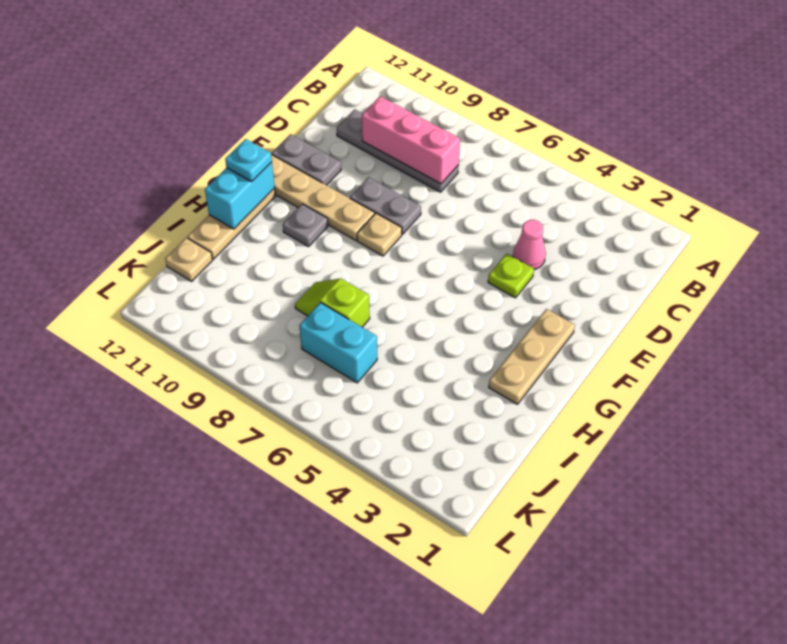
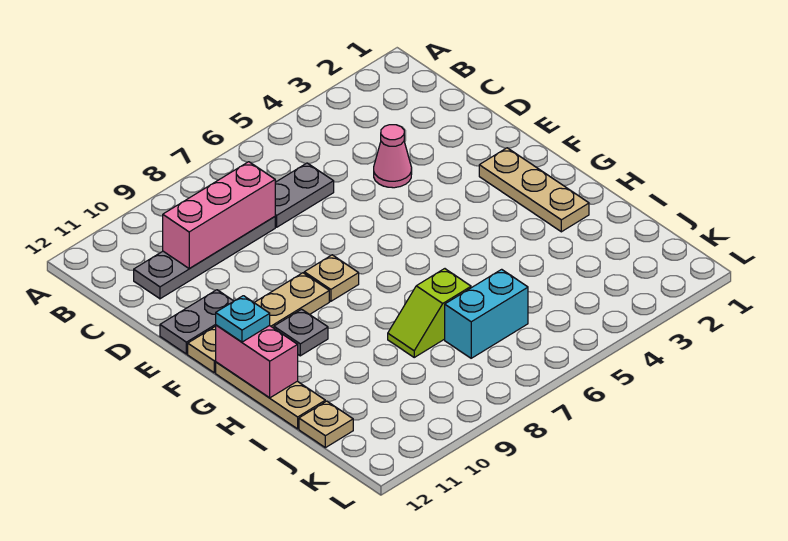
lime plate E4 level 1 -> none
grey plate E8:E9 level 1 -> grey plate C6:C7 level 1
cyan brick G12:H12 level 2 -> pink brick G12:H12 level 2

